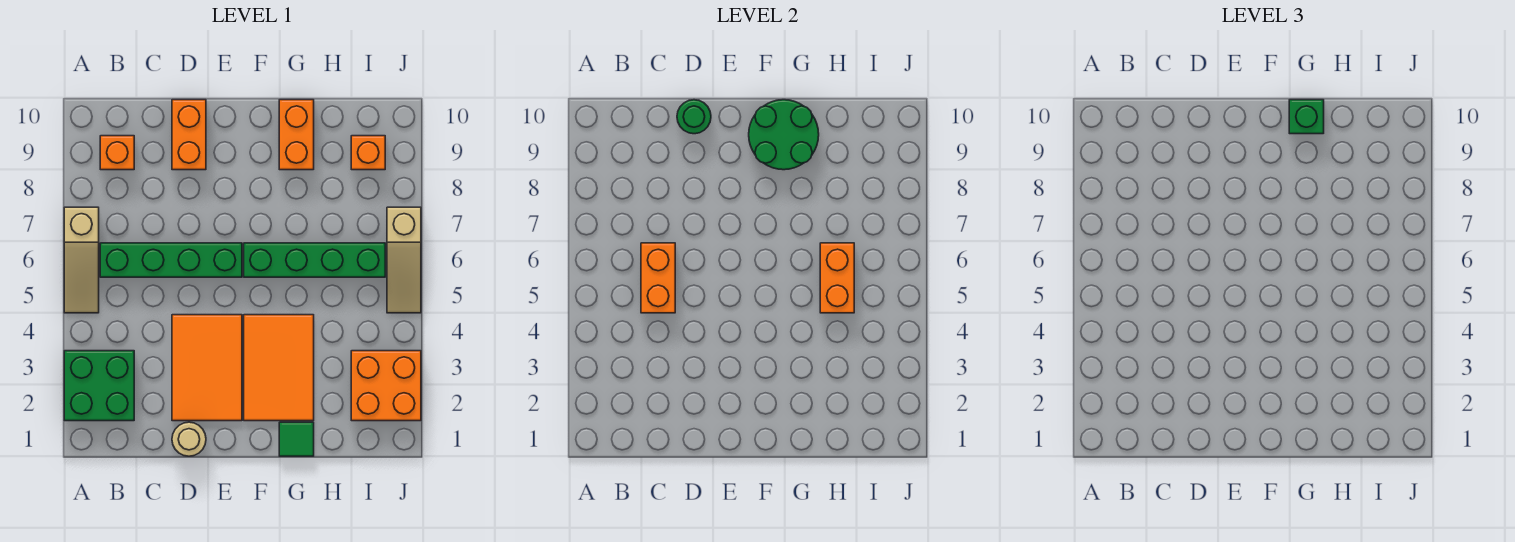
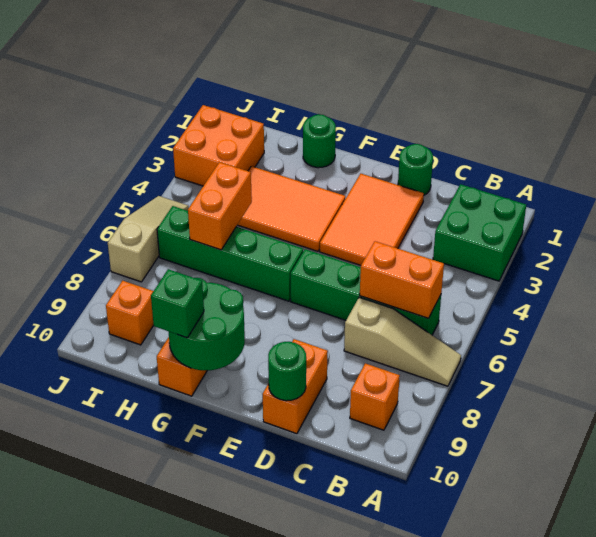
tan slope A5:A7 level 1 top 7 -> tan slope A7:C7 level 1 top C
orange brick C5:C6 level 2 -> orange brick B6:C6 level 2
tan round brick D1 level 1 -> green round brick D1 level 1
orange tile F2:G4 level 1 -> orange tile F3:H4 level 1
green tile G1 level 1 -> green round brick G1 level 1

